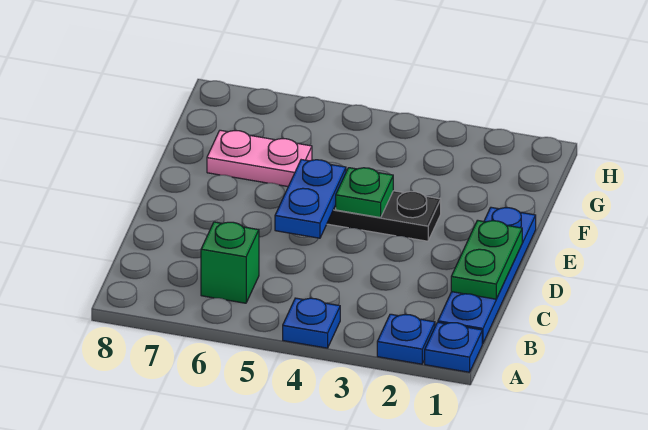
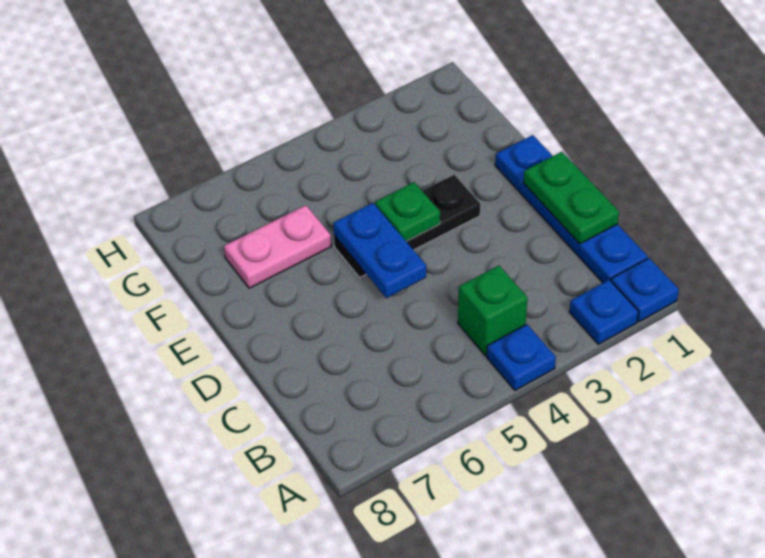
green brick B6 level 1 -> green brick B4 level 1

